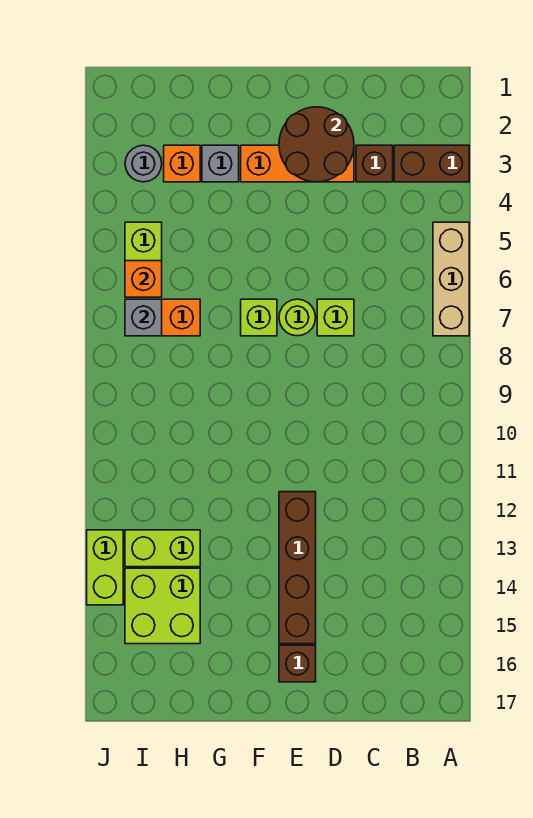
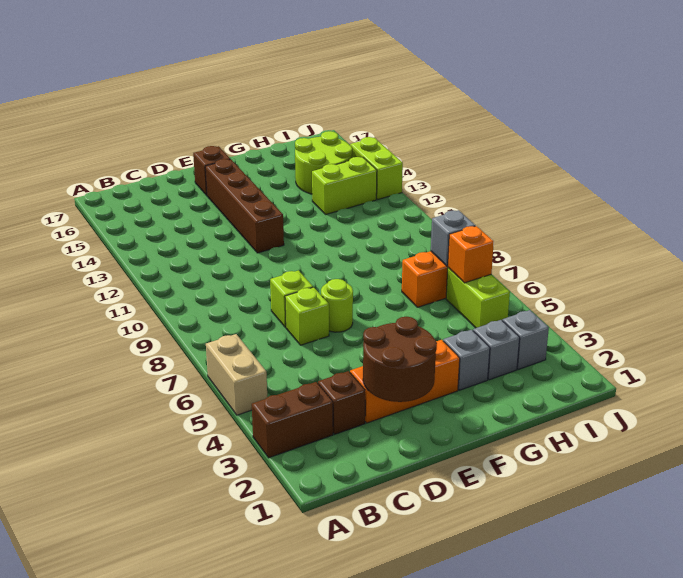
tan brick A5:A7 level 1 -> tan brick A5:A6 level 1
lime brick F7 level 1 -> lime brick D8 level 1
orange brick H3 level 1 -> grey brick H3 level 1
lime brick H14:I15 level 1 -> lime round brick H14:I15 level 1
grey round brick I3 level 1 -> grey brick I3 level 1

